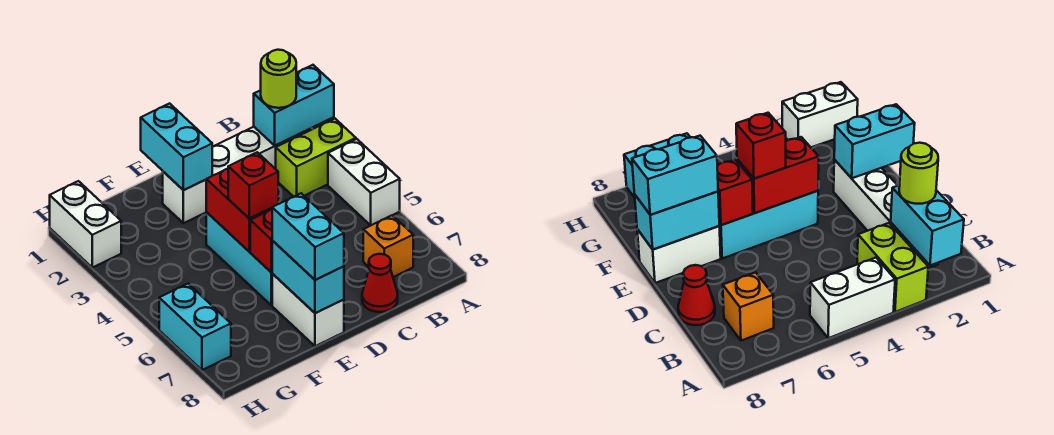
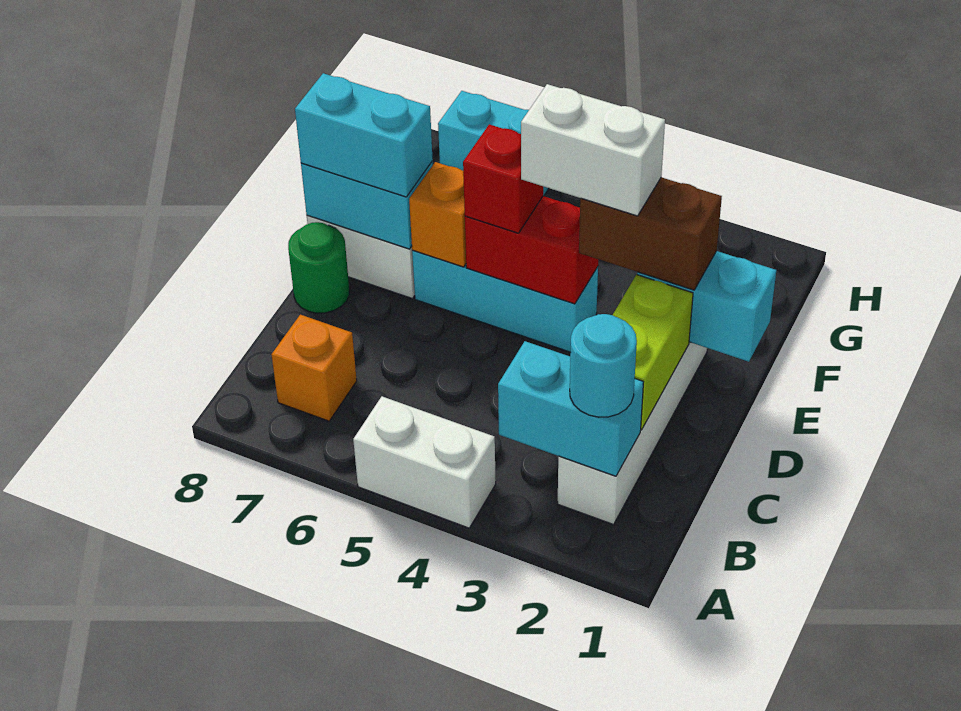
cyan brick A2:B2 level 2 -> cyan brick B2:B3 level 2
lime brick A3:B3 level 1 -> lime brick C2:D2 level 2
lime round brick B2 level 3 -> cyan round brick B2 level 3
red cone C8 level 1 -> none
none -> green round brick D8 level 1
none -> brown brick E2:E3 level 3
red brick E6 level 2 -> orange brick E6 level 2
white brick H1:H2 level 1 -> white brick E3:E4 level 4

